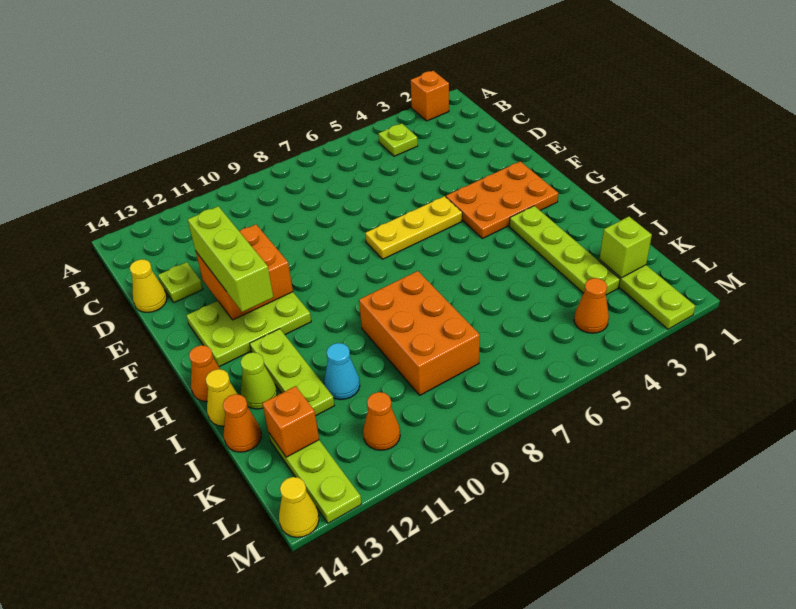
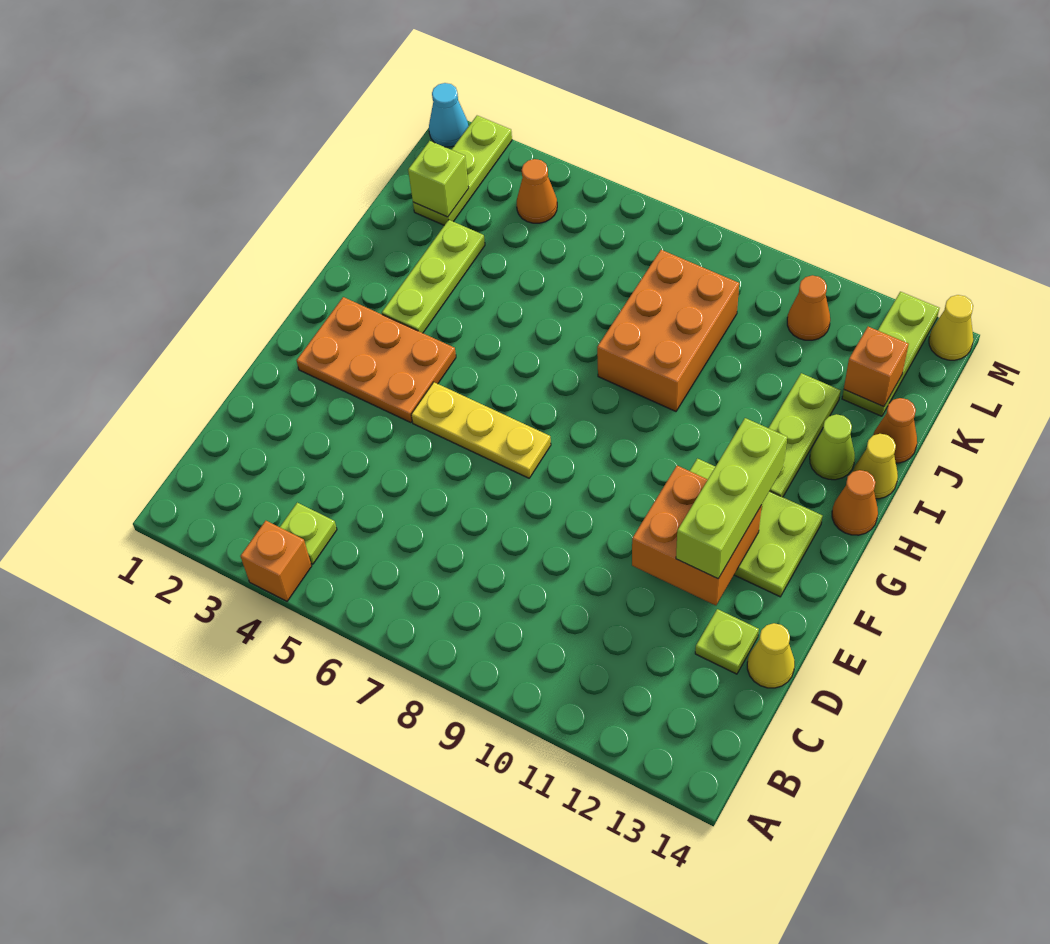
orange brick A2 level 1 -> orange brick A4 level 1
lime plate H3:K3 level 1 -> lime plate H3:J3 level 1
cyan cone J11 level 1 -> cyan cone M1 level 1

